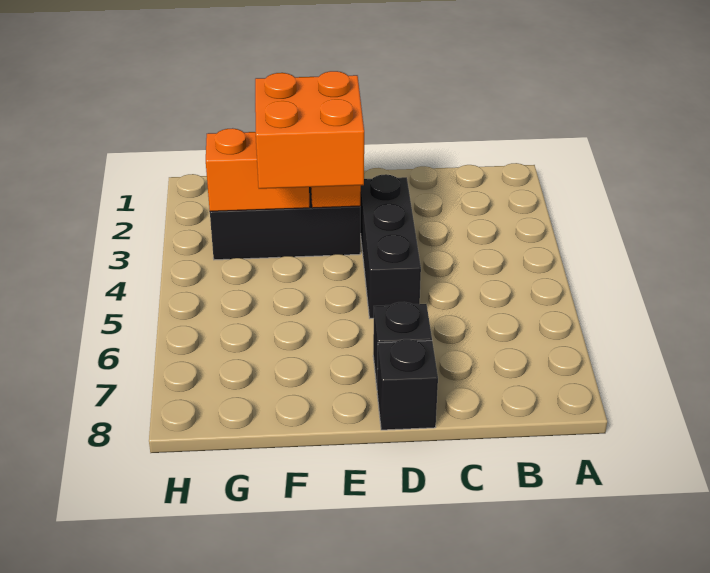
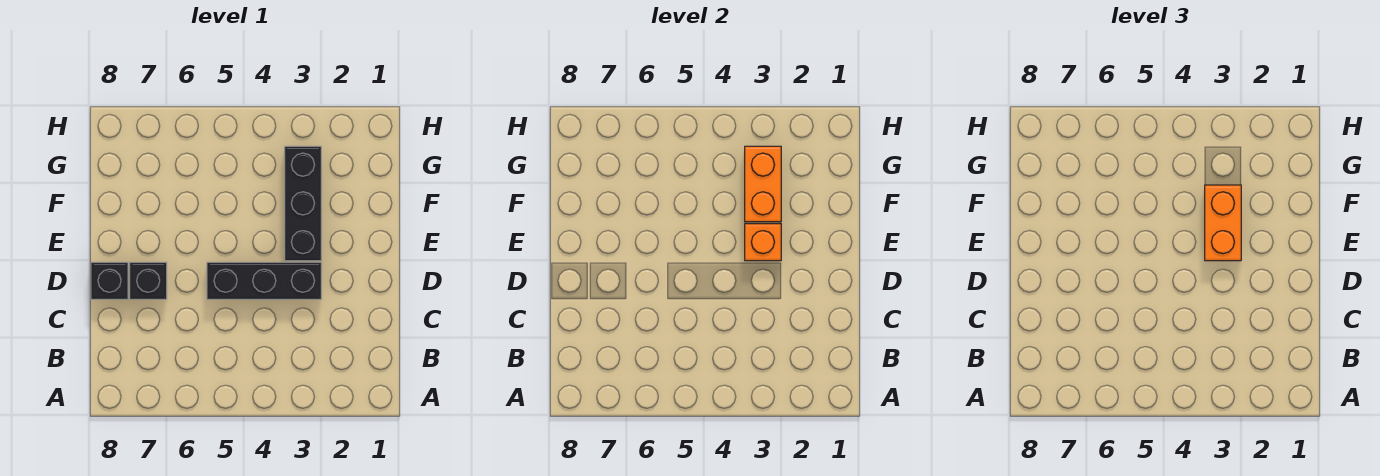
orange brick E3:F4 level 3 -> orange brick E3:F3 level 3

